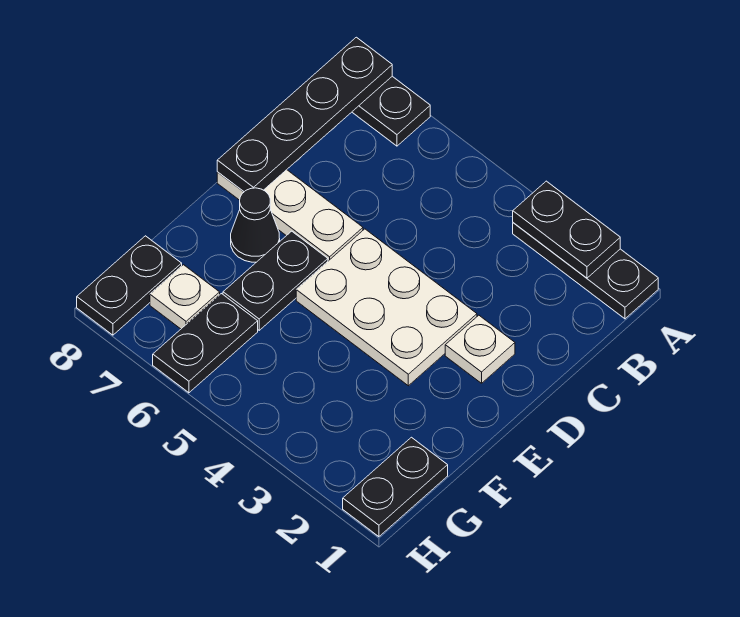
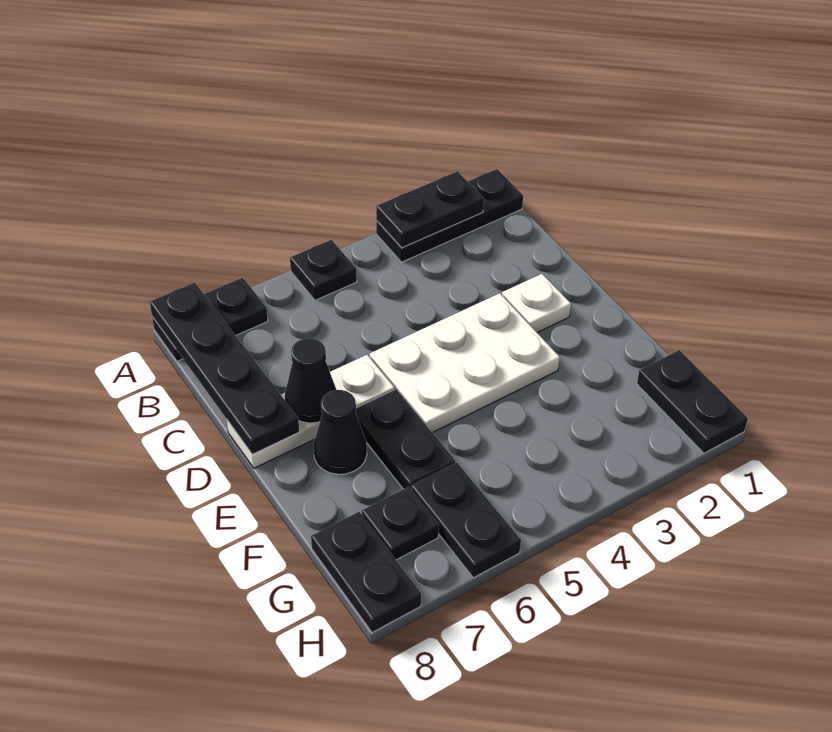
none -> black plate A5 level 1
none -> black cone D7 level 2
white plate G7 level 1 -> black plate G7 level 1

